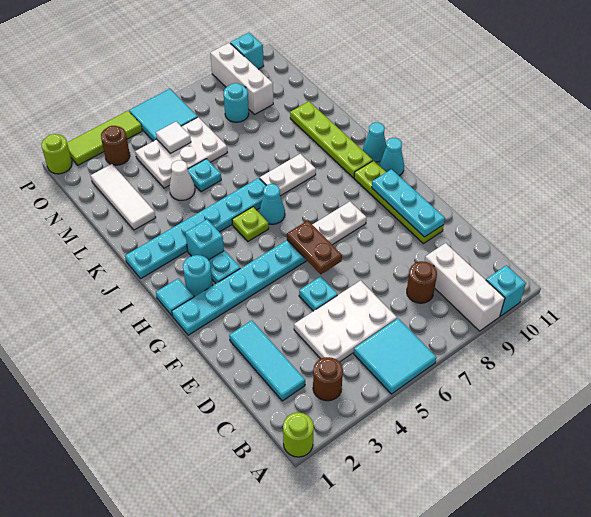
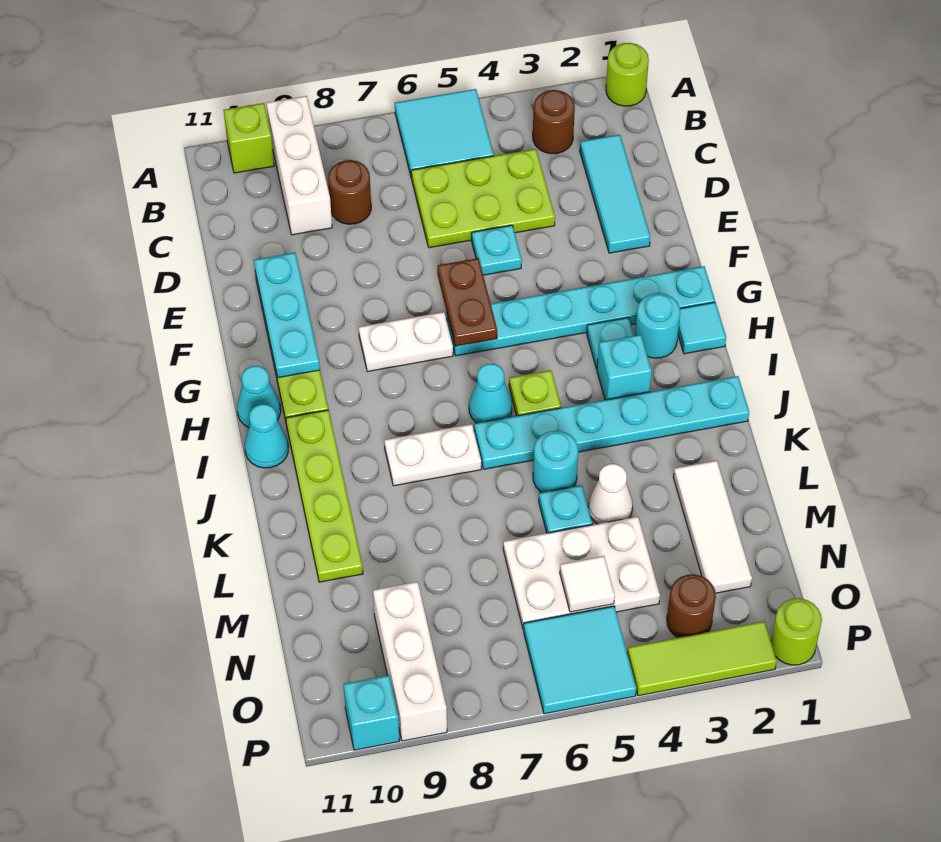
cyan brick A10 level 1 -> lime brick A10 level 1
white plate C4:D6 level 1 -> lime plate C4:D6 level 1
cyan round brick N8 level 1 -> cyan round brick K5 level 1

